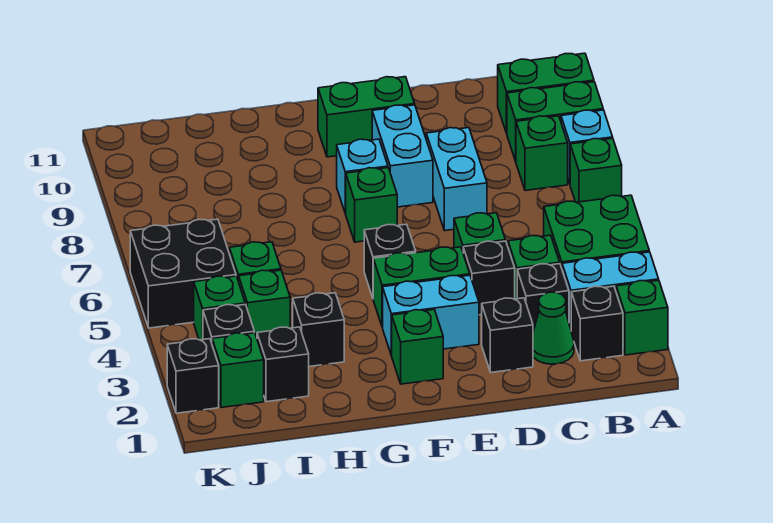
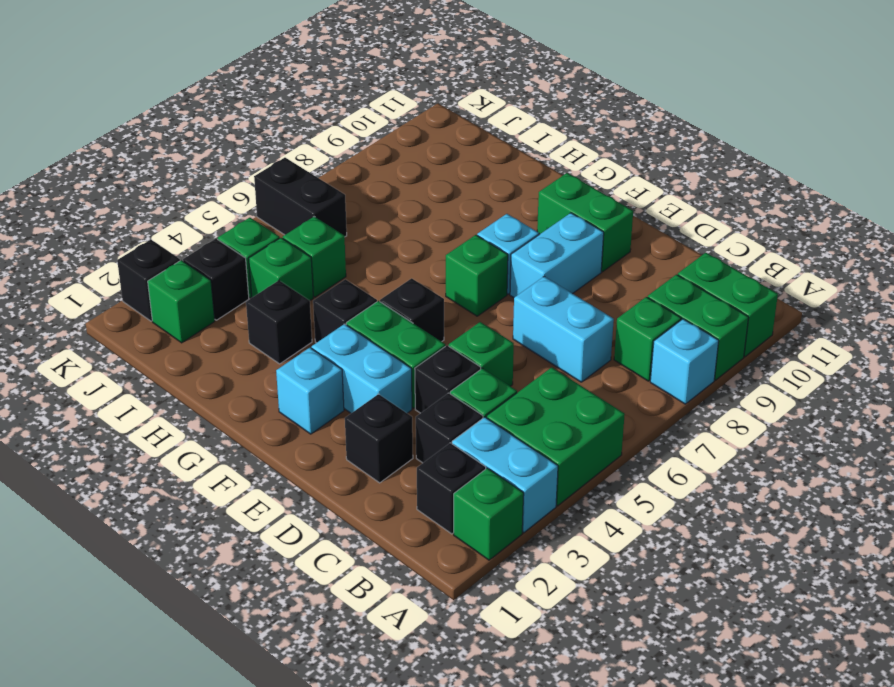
green brick A7 level 1 -> none
green cone C2 level 1 -> none
cyan brick D7:D8 level 1 -> cyan brick C7:D7 level 1
green brick F2 level 1 -> cyan brick F2 level 1
black brick I2 level 1 -> black brick G4 level 1
black brick J5:K6 level 1 -> black brick J6:K6 level 1

